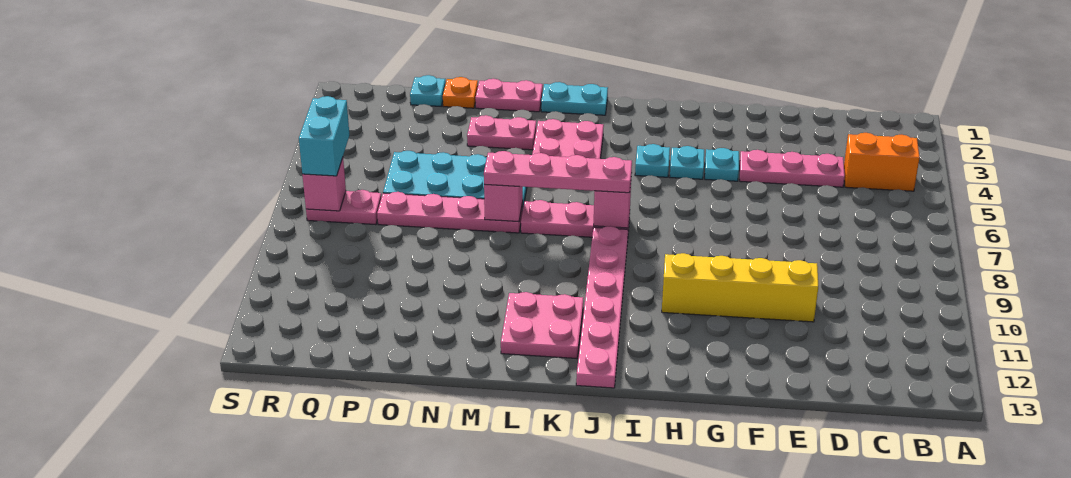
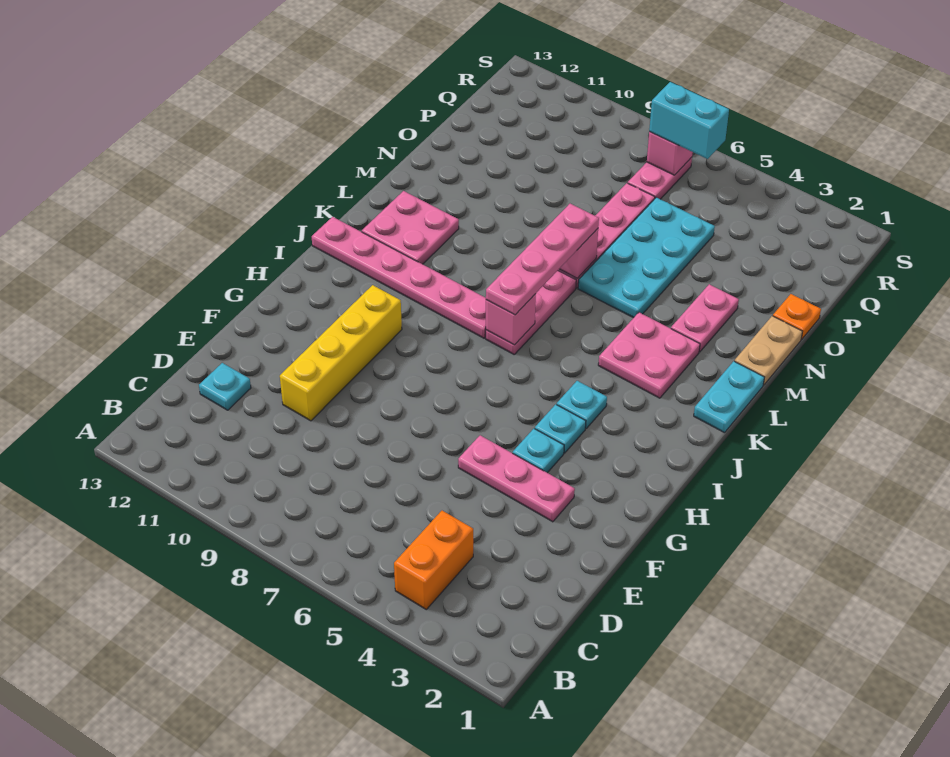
pink plate D4:F4 level 1 -> pink plate F3:F5 level 1
pink plate M1:N1 level 1 -> tan plate M1:N1 level 1
cyan plate P1 level 1 -> cyan plate D12 level 1

